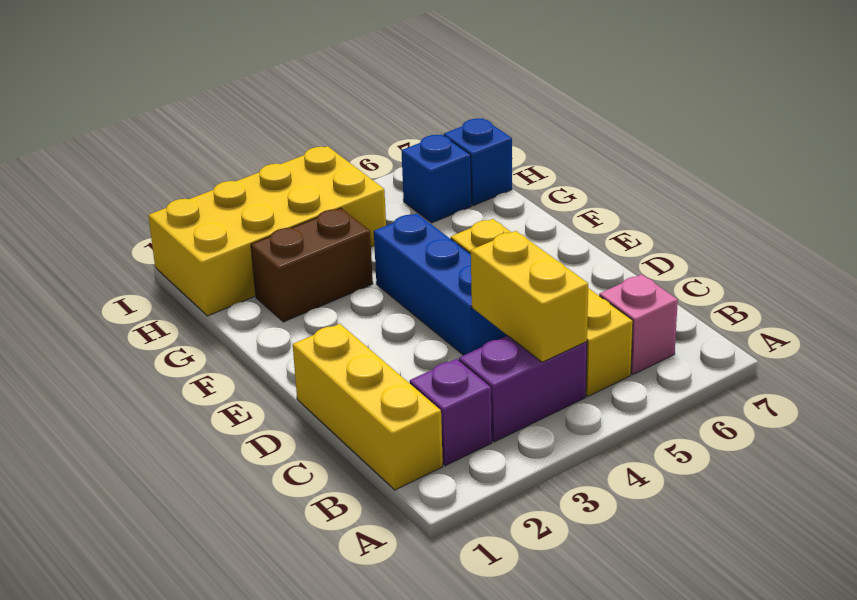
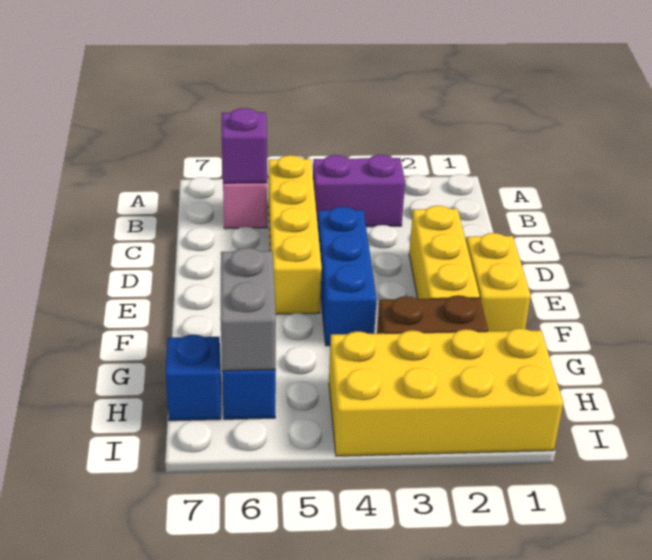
yellow brick B1:D1 level 1 -> yellow brick D2:F2 level 1
purple brick B2 level 1 -> purple brick B6 level 2
yellow brick B4:C4 level 2 -> yellow brick E1:F1 level 1
none -> grey brick G6:H6 level 2

